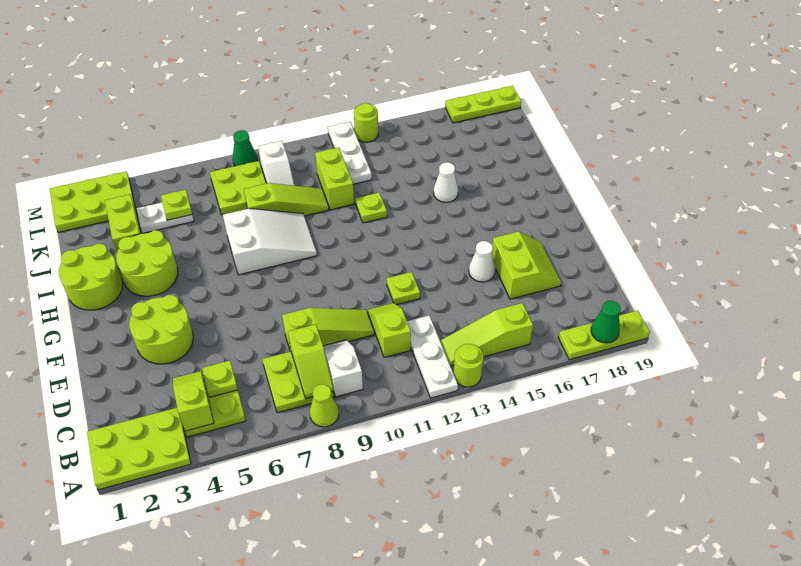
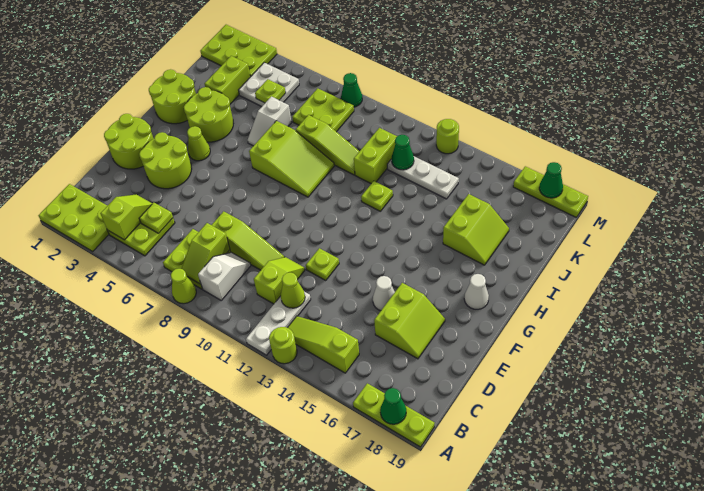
none -> lime cone C12 level 2
none -> lime round brick E1:F2 level 1
none -> lime cone G4 level 1
white slope H7:I9 level 1 top 7 -> lime slope H7:I9 level 1 top 7
white cone I15 level 1 -> white cone G18 level 1
none -> lime slope I16:J17 level 1 top 16
white plate K4:K5 level 1 -> white plate K4:L5 level 1
white slope K9:L9 level 1 top L -> white slope I6:J6 level 1 top J
white plate K12:M12 level 1 -> white plate K12:K14 level 1
none -> green cone K12 level 2
none -> green cone M18 level 2

